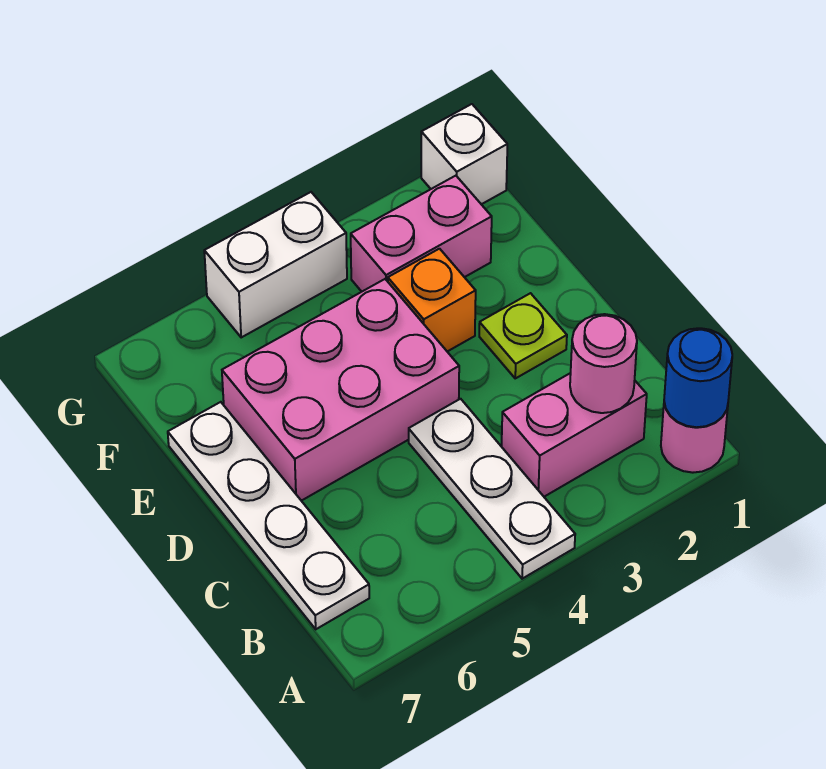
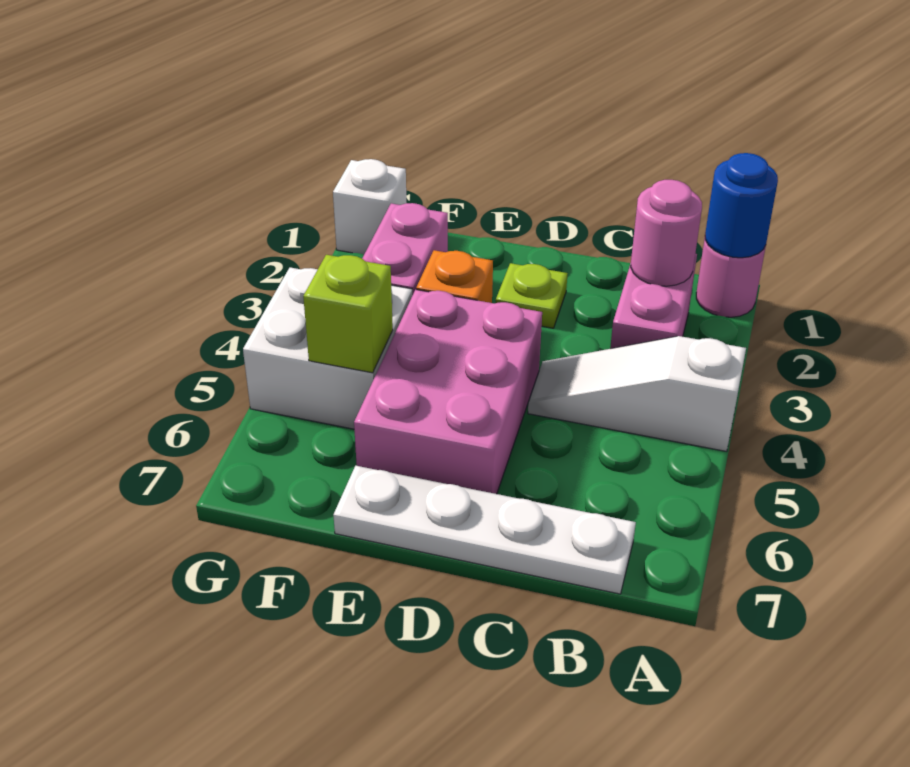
white plate A4:C4 level 1 -> white slope A4:C4 level 1 top A
none -> lime brick F5 level 2
white brick G4:G5 level 1 -> white brick F4:G5 level 1

